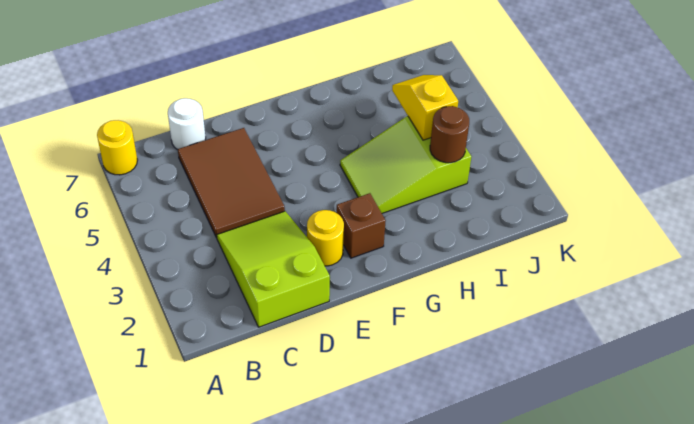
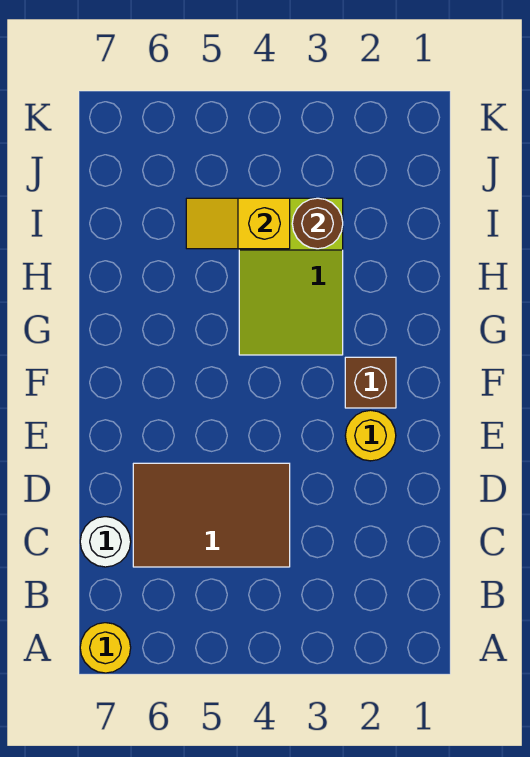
lime slope C1:D3 level 1 top 1 -> none

